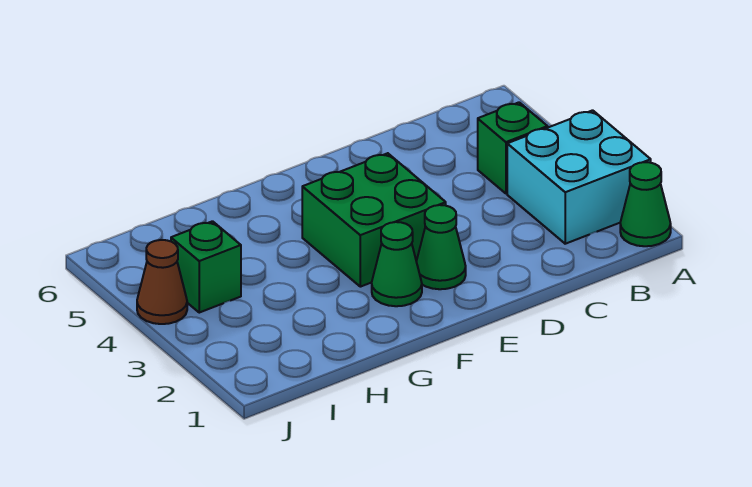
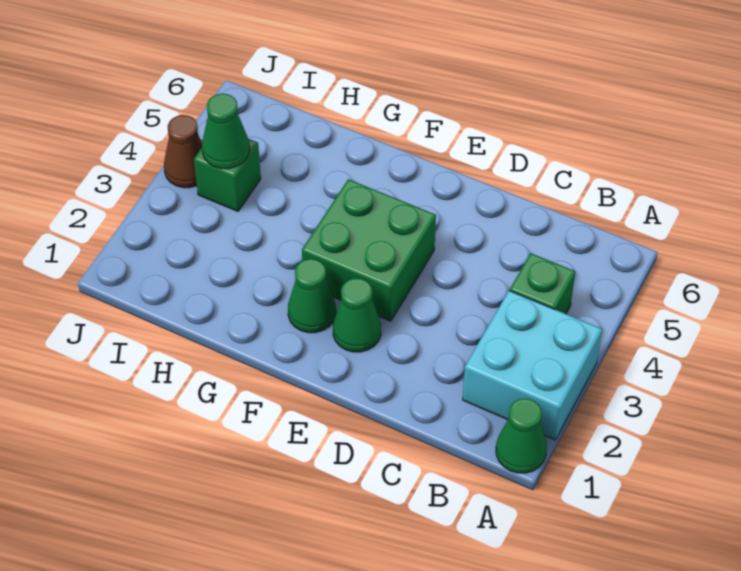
none -> green cone I4 level 2

